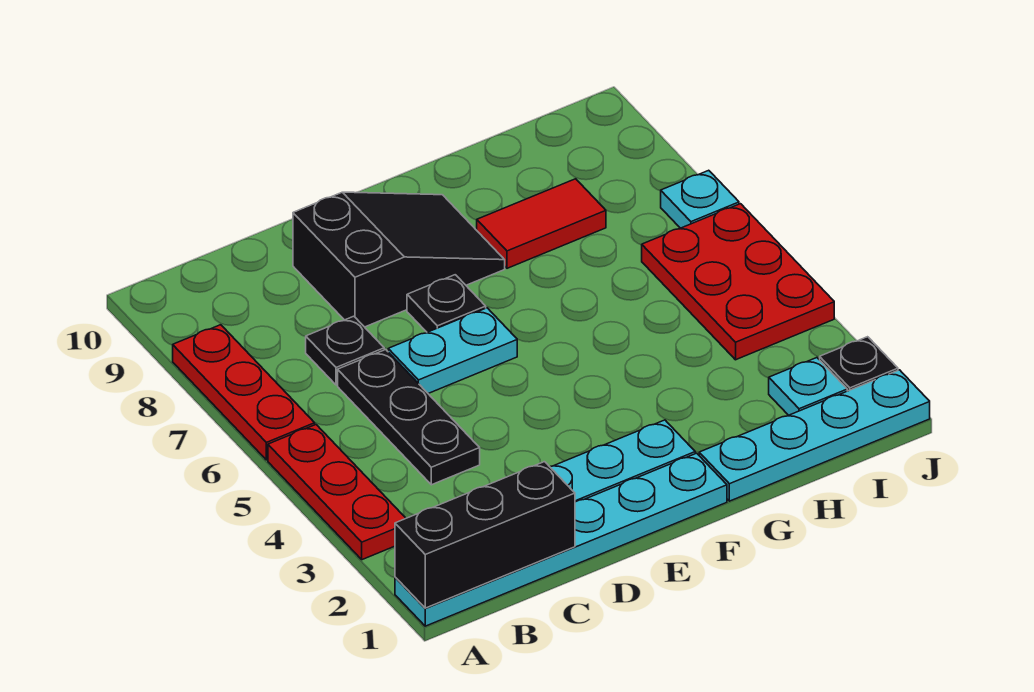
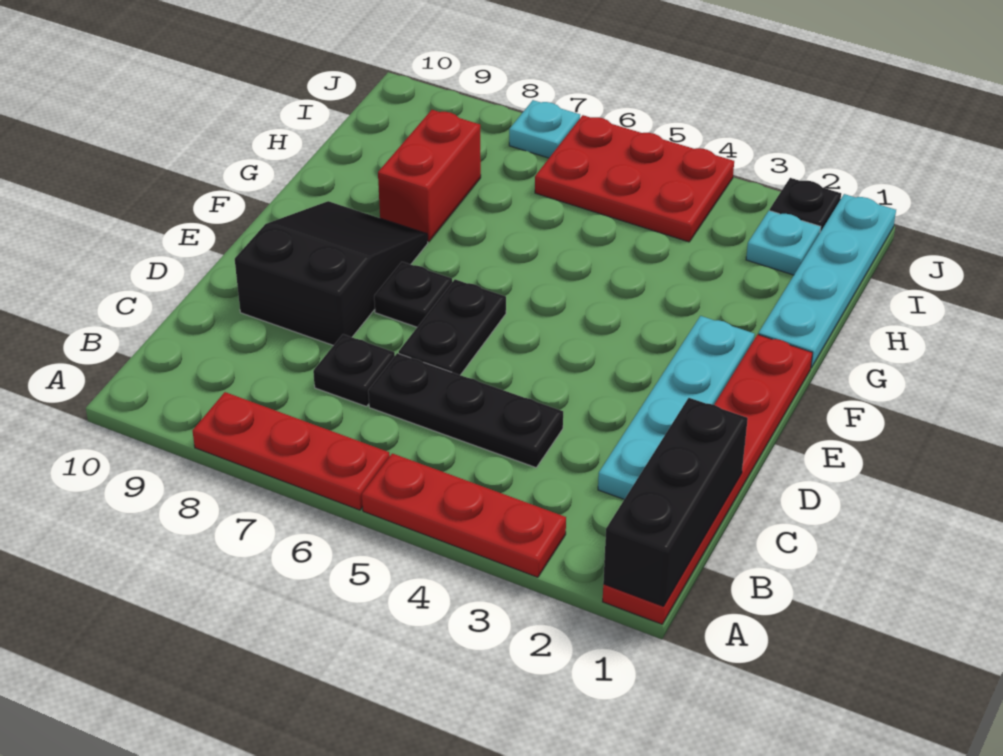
cyan plate A1:F1 level 1 -> red plate A1:F1 level 1
cyan plate D6:E6 level 1 -> black plate D6:E6 level 1
red tile G8:H8 level 1 -> red brick G8:H8 level 1

